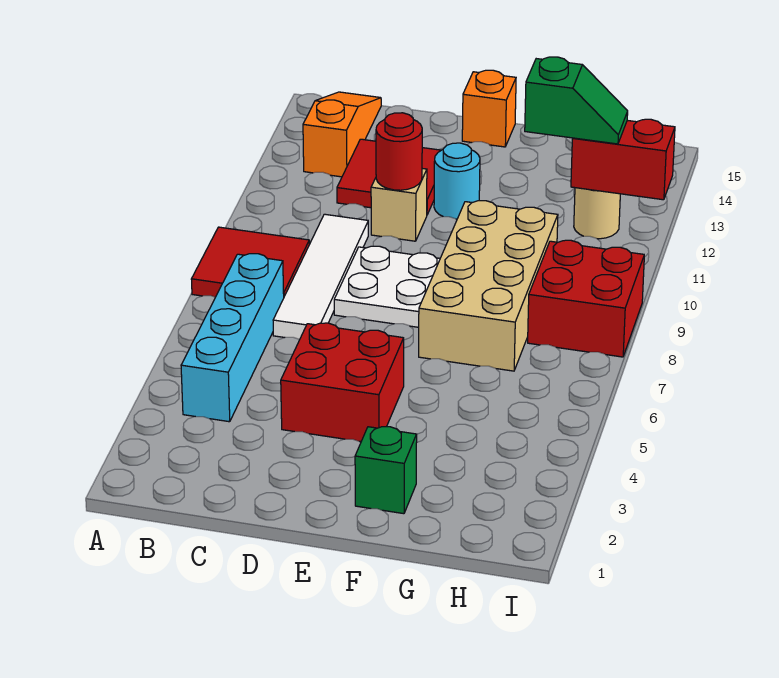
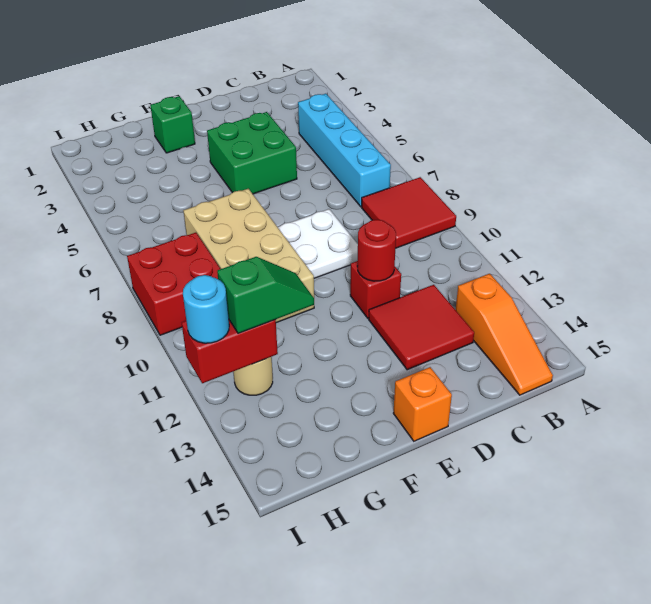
white tile C7:C10 level 1 -> none
red brick D4:E5 level 1 -> green brick D4:E5 level 1
tan brick D11 level 1 -> red brick D11 level 1
cyan round brick E12 level 1 -> cyan round brick I12 level 3
green slope G12:H12 level 3 top G -> green slope G12:H12 level 3 top H

